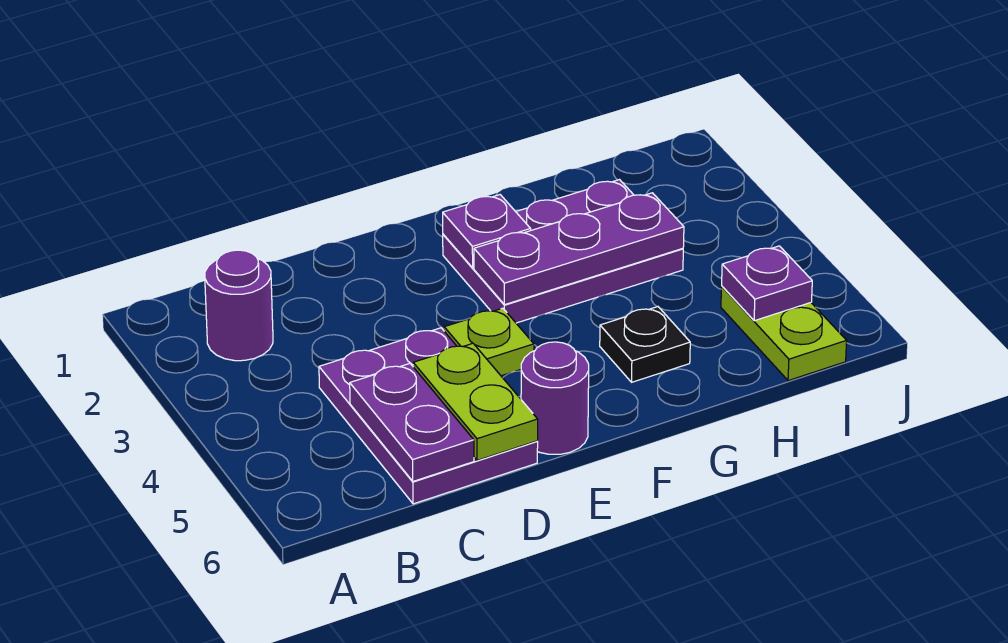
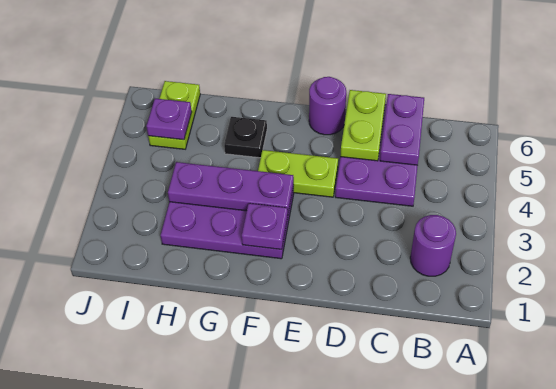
lime plate E4 level 1 -> lime plate E4:F4 level 1

